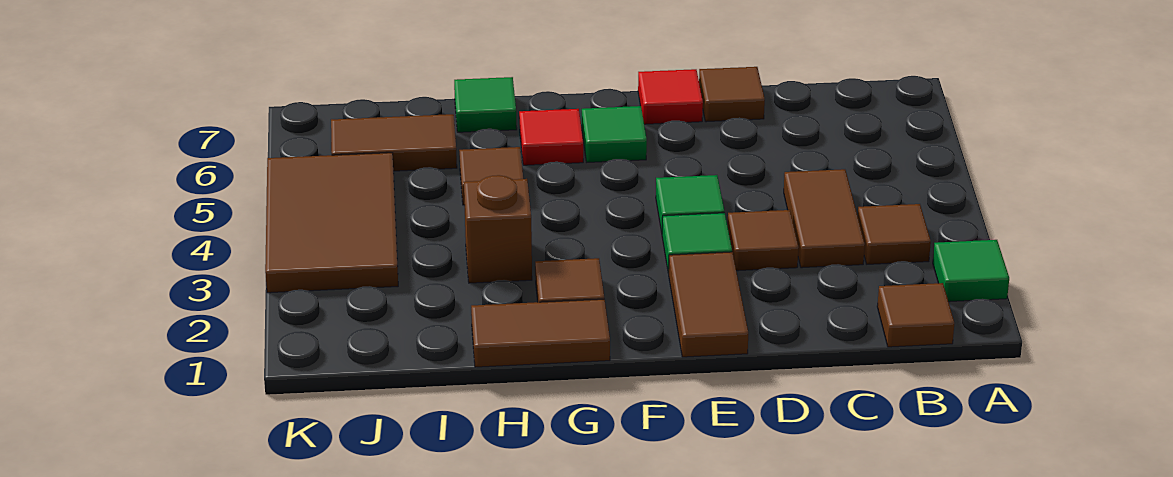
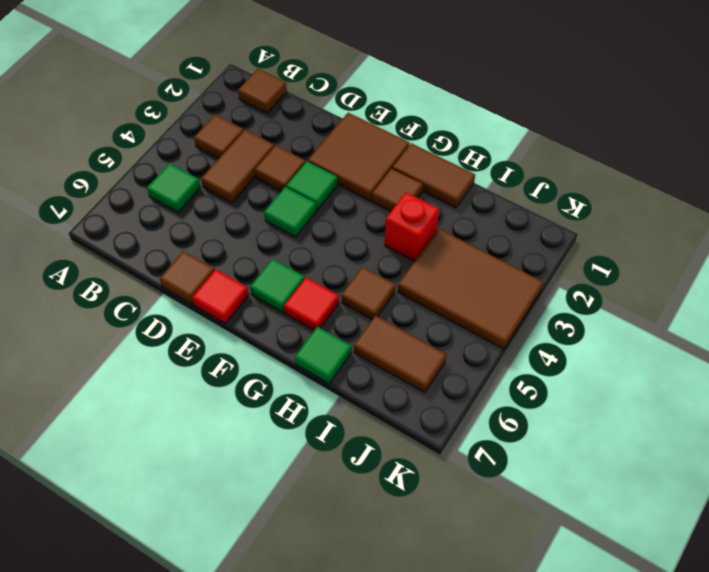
green tile A2 level 1 -> green tile B5 level 1
brown tile E1:E2 level 1 -> brown tile E1:F2 level 1
brown brick H3 level 1 -> red brick H3 level 1
brown tile J3:K5 level 1 -> brown tile I3:K4 level 1

